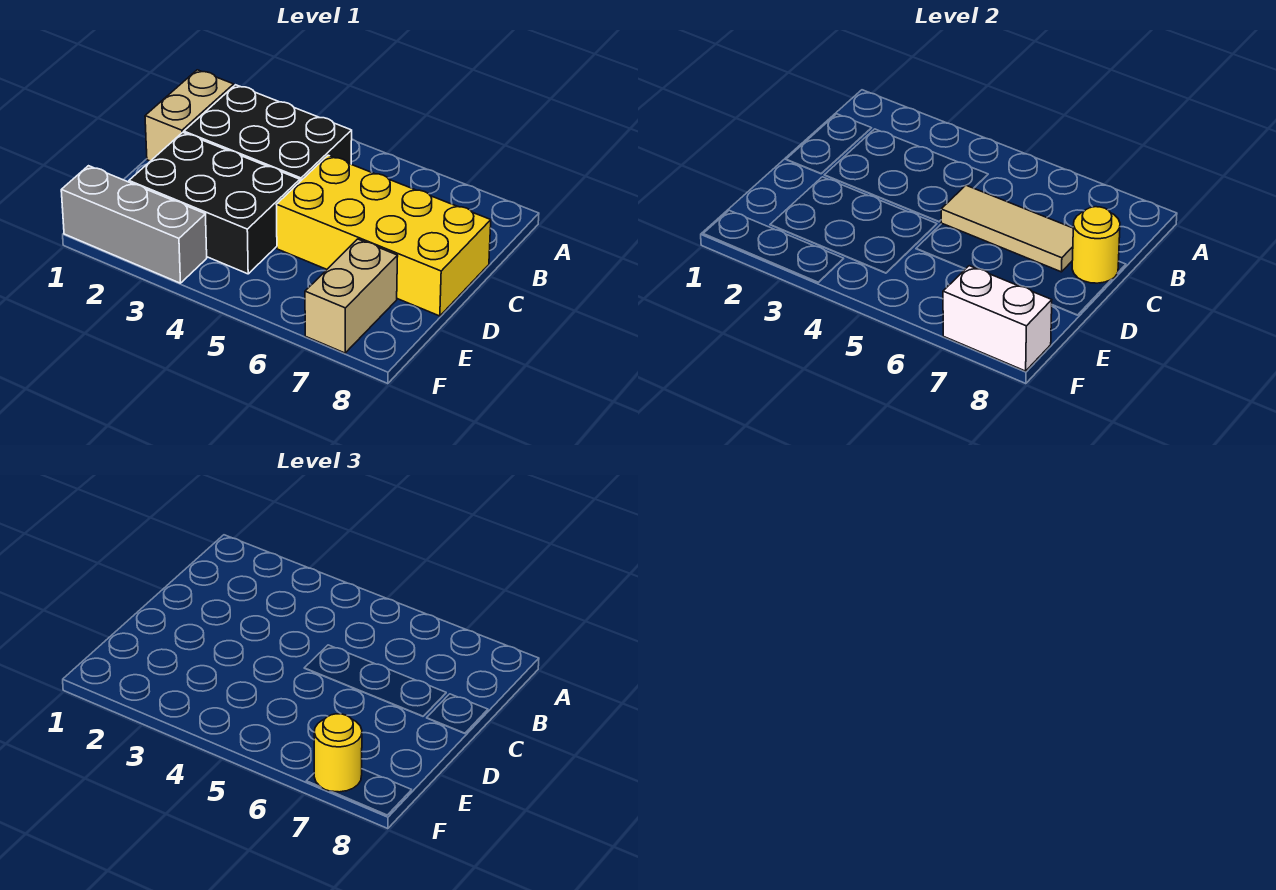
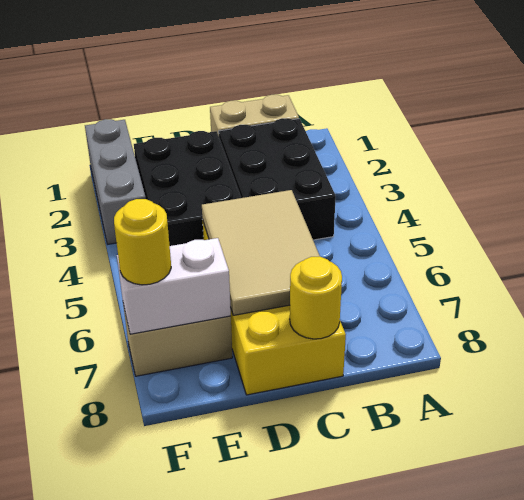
tan tile C5:C7 level 2 -> tan tile C5:D7 level 2
white brick F7:F8 level 2 -> white brick E7:F7 level 2

